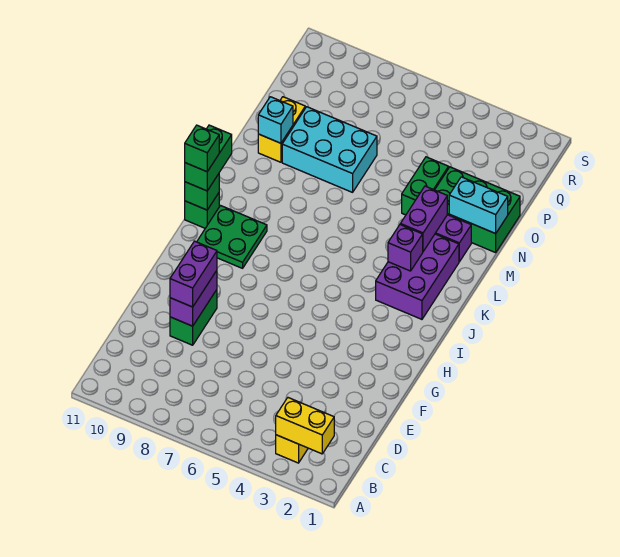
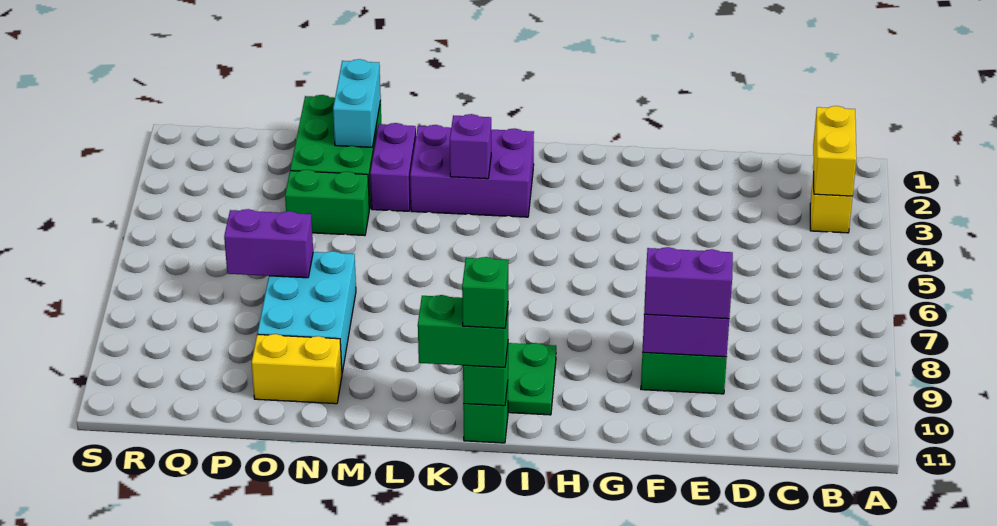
purple brick L3:M3 level 2 -> purple brick O7:P7 level 2
cyan brick N10 level 2 -> none

